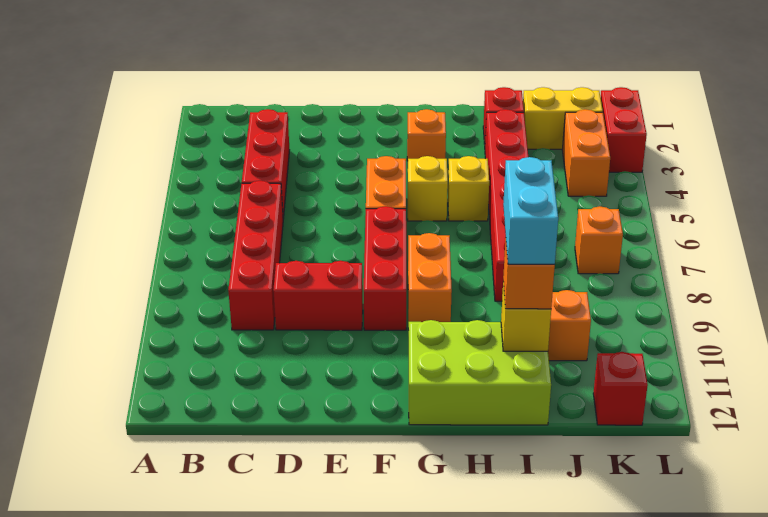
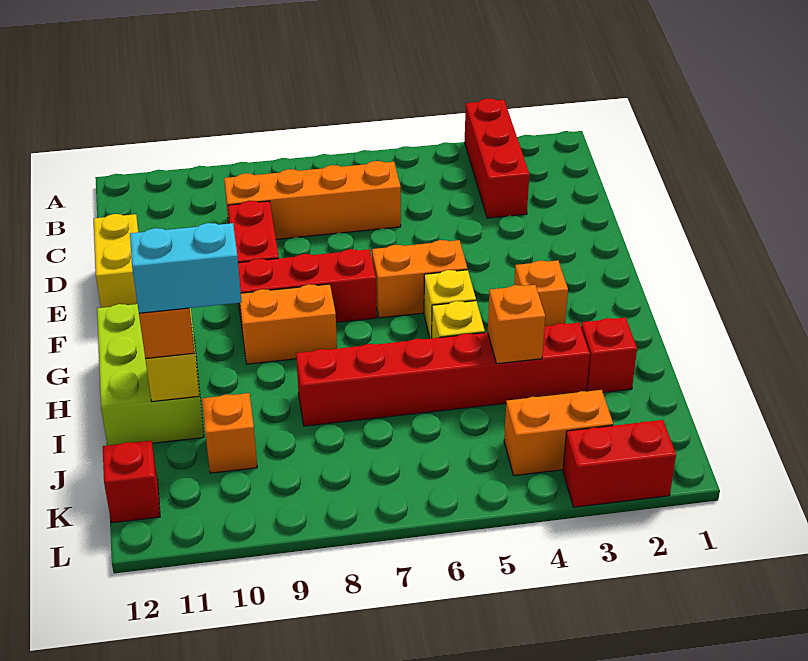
red brick C3:C5 level 1 -> red brick A3:C3 level 1
red brick C6:C9 level 1 -> orange brick C6:C9 level 1
yellow brick J2:K2 level 1 -> yellow brick D12:E12 level 1
orange brick K7 level 1 -> orange brick I4 level 2

